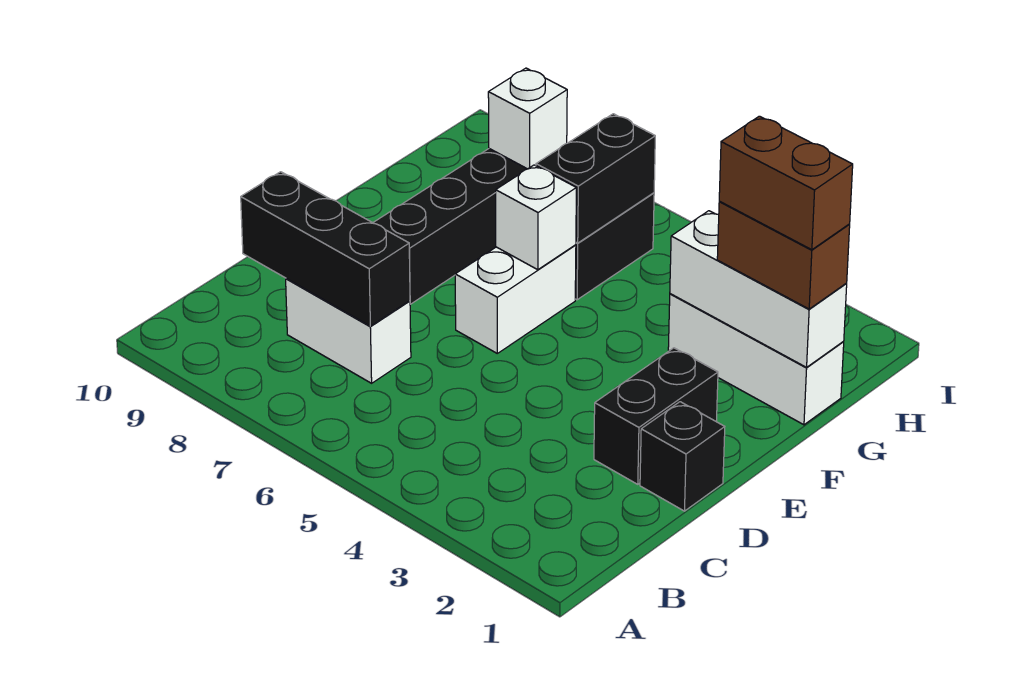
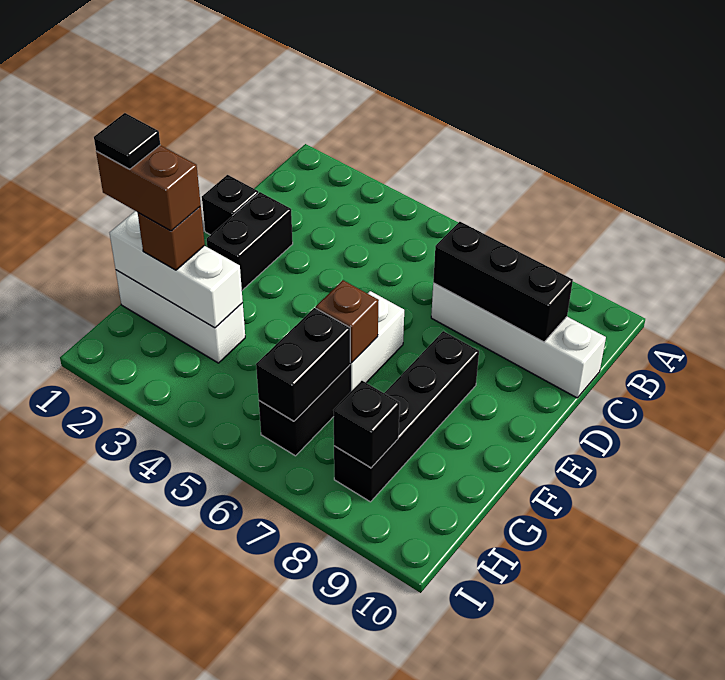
white brick C7:C8 level 1 -> white brick C7:C10 level 1
white brick F6 level 2 -> brown brick F6 level 2
brown brick G1:G2 level 3 -> brown brick G2 level 3
none -> black tile G1 level 5
white brick H8 level 2 -> black brick H8 level 2

